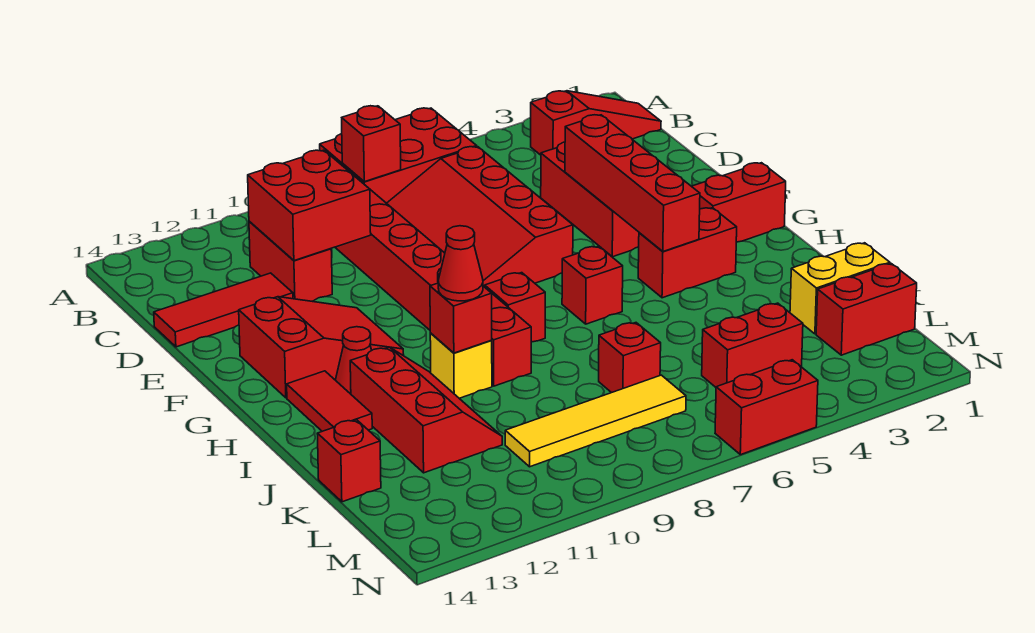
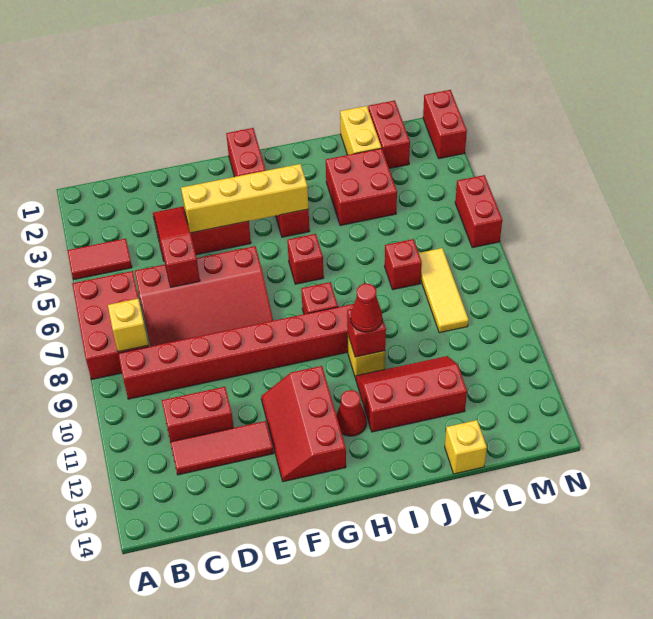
red slope B1:B3 level 1 top 3 -> red slope D4:D6 level 2 top 6
red brick B8 level 2 -> yellow brick B8 level 2
red brick C10:D11 level 2 -> red brick J3:K4 level 1
red tile D12:D14 level 1 -> red tile C12:E12 level 1
red brick E4:H4 level 2 -> yellow brick E4:H4 level 2
red slope F11:G13 level 1 top 13 -> red slope F11:G13 level 1 top G
red tile H13:I13 level 1 -> red tile A4:B4 level 1
red brick K14 level 1 -> yellow brick K14 level 1
red brick L4:L5 level 1 -> red brick N1:N2 level 1
yellow tile L7:L10 level 1 -> yellow tile L7:L9 level 1

